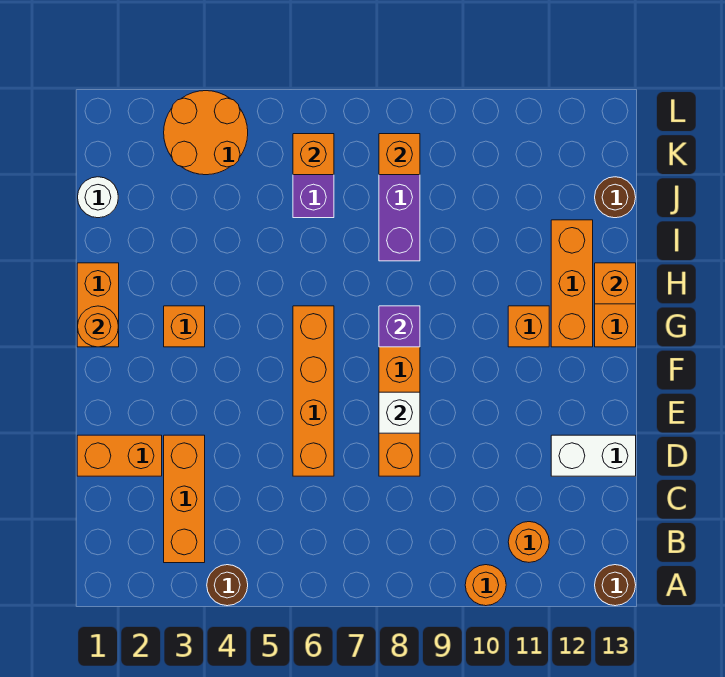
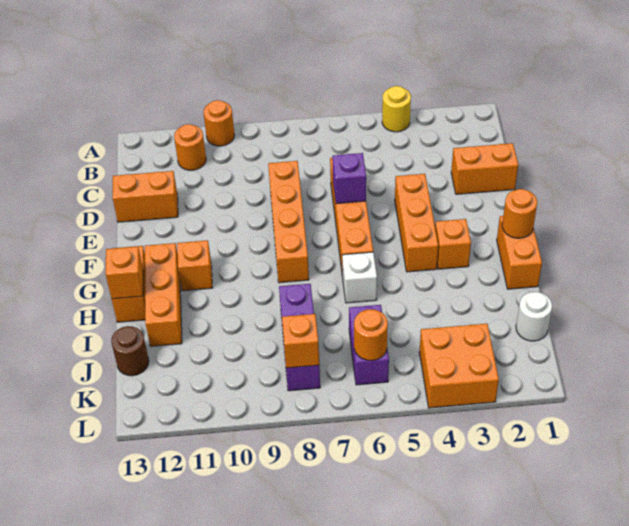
brown round brick A4 level 1 -> yellow round brick A4 level 1
brown round brick A13 level 1 -> none
orange brick B3:D3 level 1 -> orange brick E4:G4 level 1
white brick D12:D13 level 1 -> orange brick D12:D13 level 1
white brick E8 level 2 -> white brick H6 level 1
purple brick G8 level 2 -> purple brick E6 level 2
orange round brick K3:L4 level 1 -> orange brick K3:L4 level 1
orange brick K6 level 2 -> orange round brick K6 level 2

